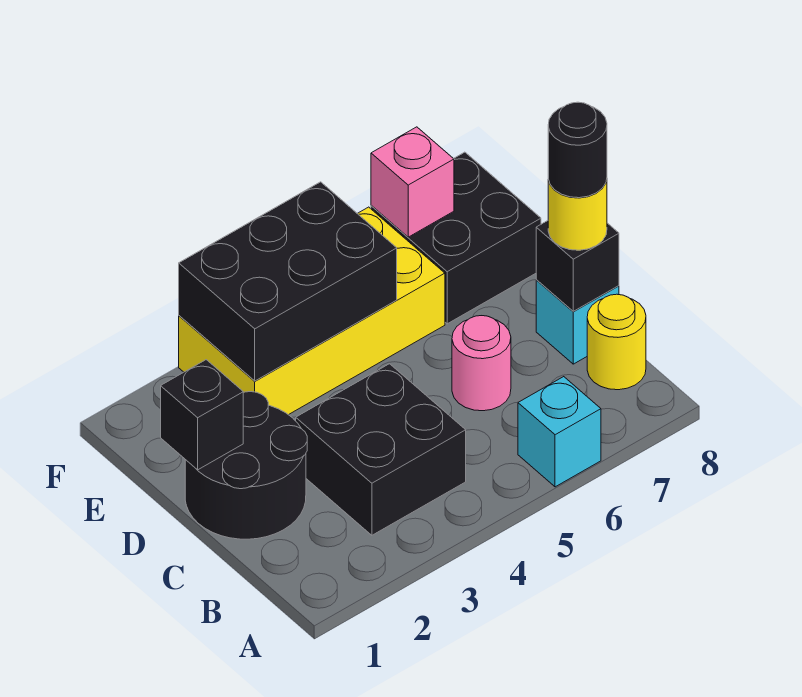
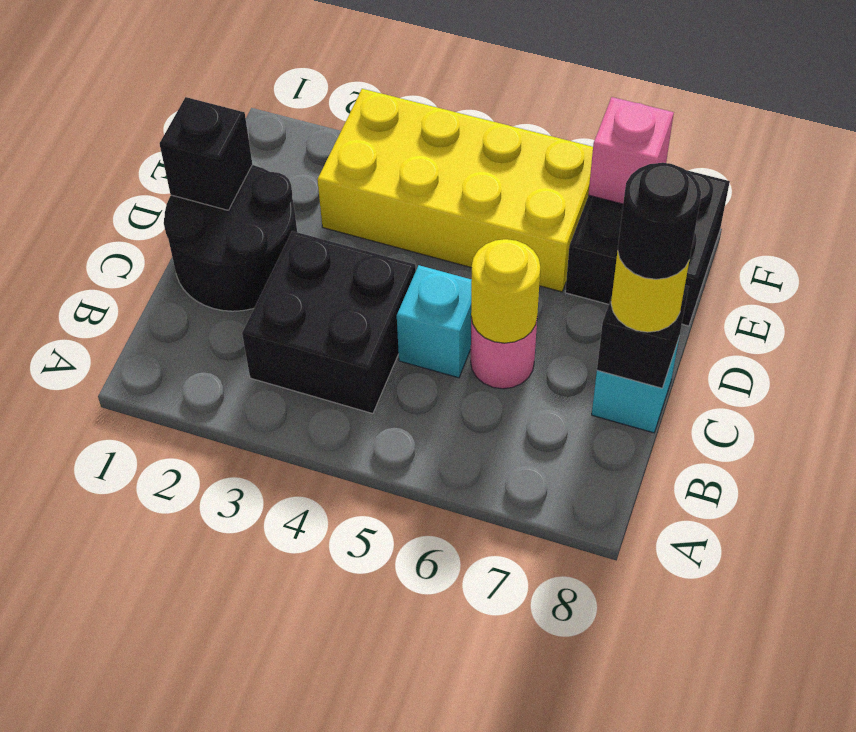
cyan brick A6 level 1 -> cyan brick C5 level 1
yellow round brick B8 level 1 -> yellow round brick C6 level 2
black brick E3:F5 level 2 -> none

